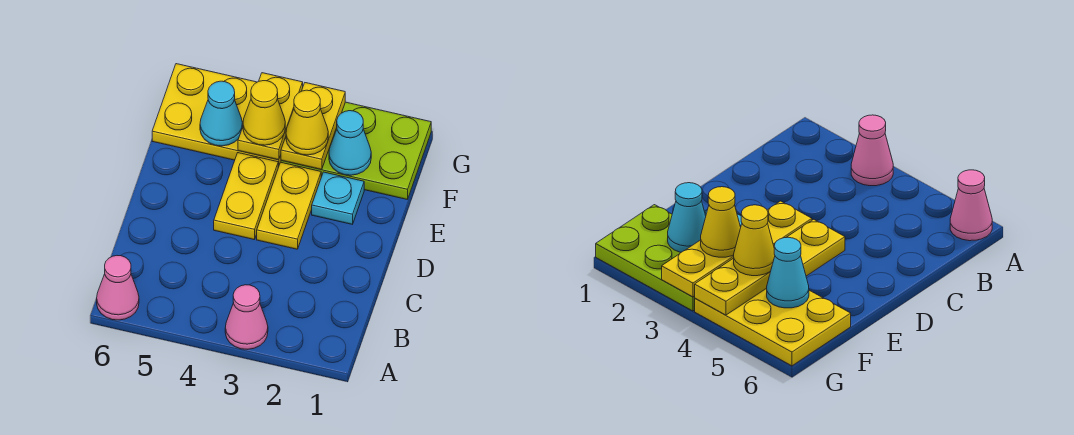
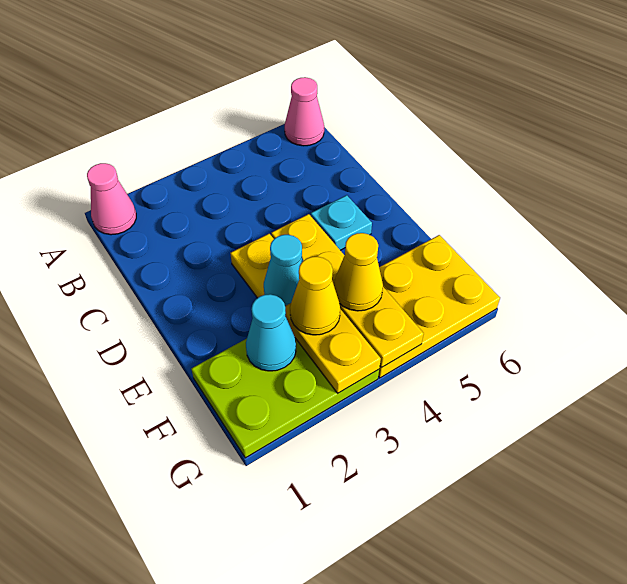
pink cone A3 level 1 -> pink cone A1 level 1
cyan plate E2 level 1 -> cyan plate D5 level 1
cyan cone F5 level 2 -> cyan cone E3 level 2

